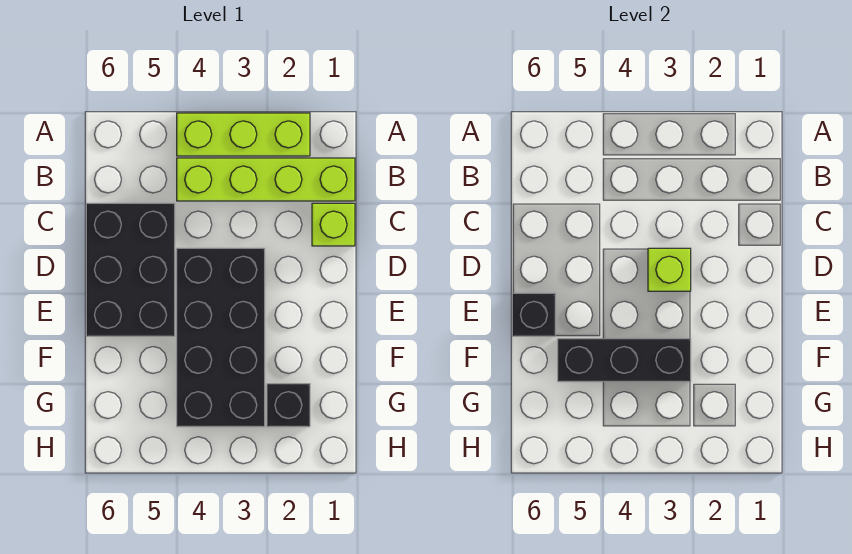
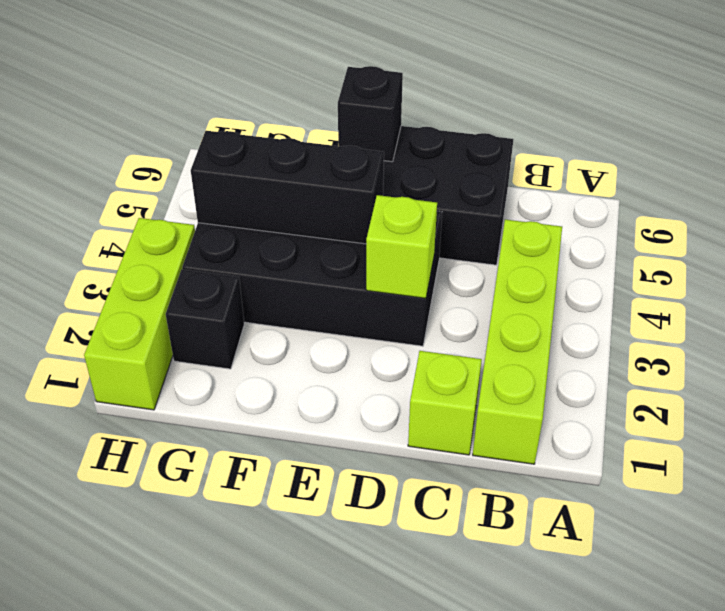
lime brick A2:A4 level 1 -> lime brick H1:H3 level 1
black brick F3:F5 level 2 -> black brick E4:G4 level 2

